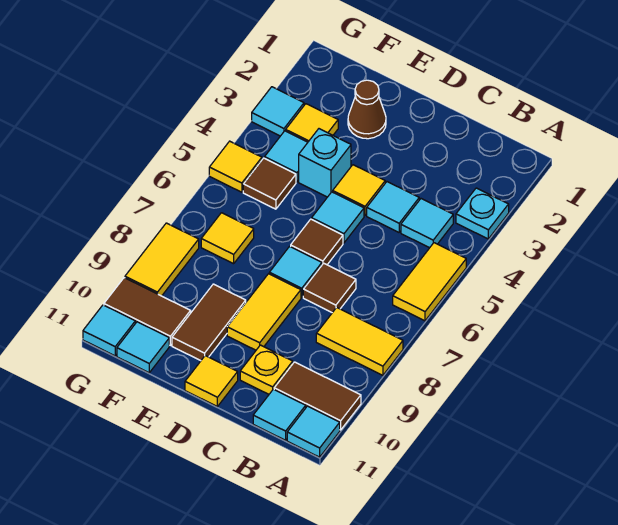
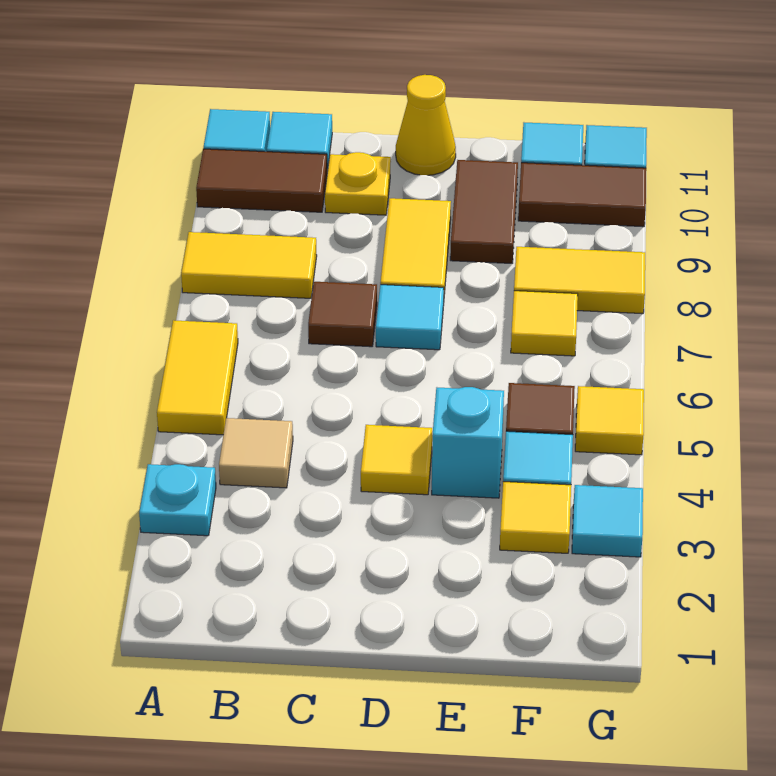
cyan tile B4 level 1 -> tan tile B4 level 1
cyan tile C4 level 1 -> none
cyan tile D5 level 1 -> none
brown tile D6 level 1 -> none
yellow tile D11 level 1 -> yellow cone D11 level 1
brown cone E2 level 1 -> none
yellow tile G8:G9 level 1 -> yellow tile F8:G8 level 1

